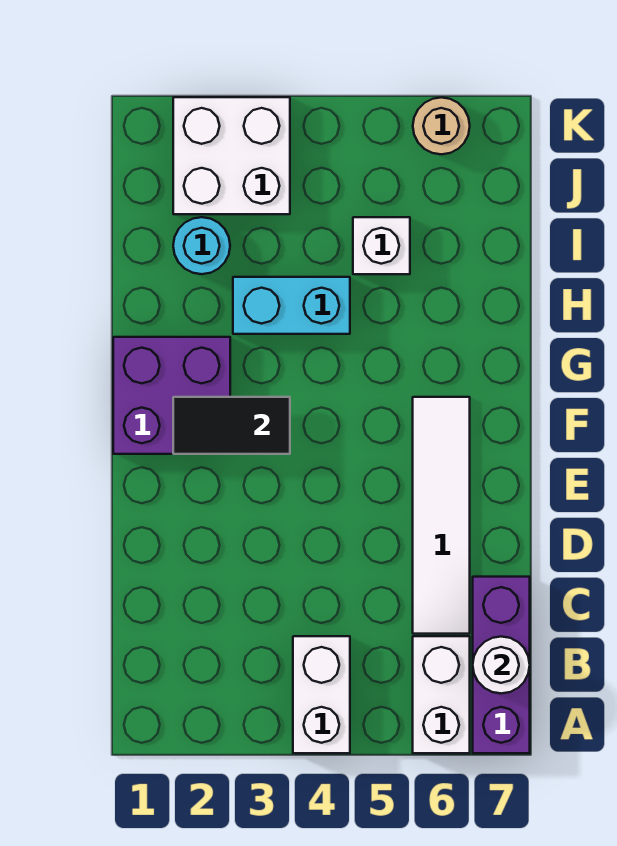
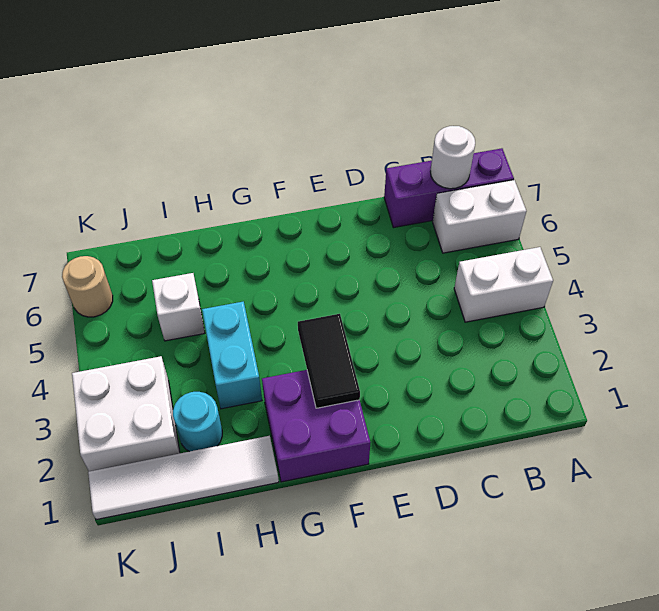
white tile C6:F6 level 1 -> white tile H1:K1 level 1

